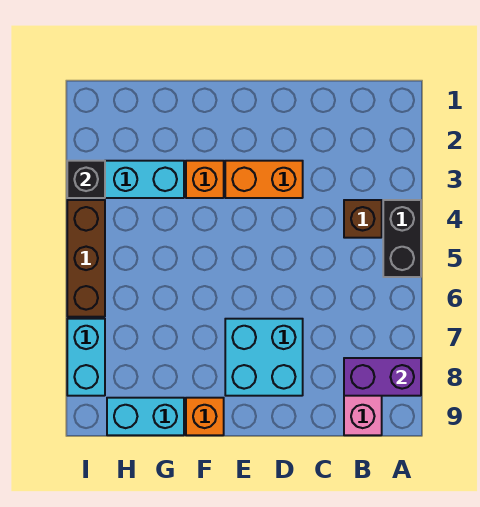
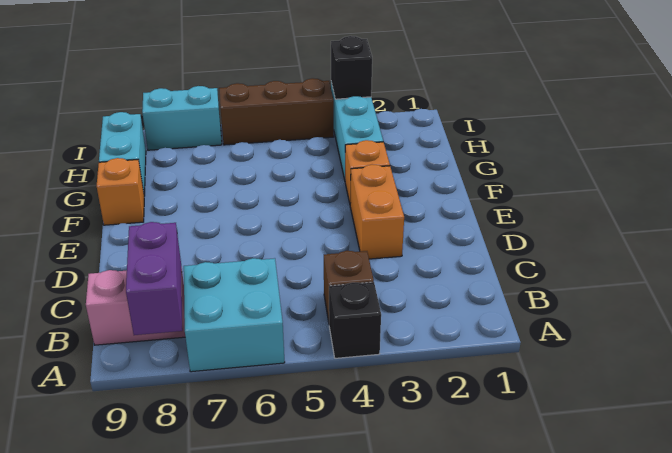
black brick A4:A5 level 1 -> black brick A4 level 1
cyan brick D7:E8 level 1 -> cyan brick A6:B7 level 1

